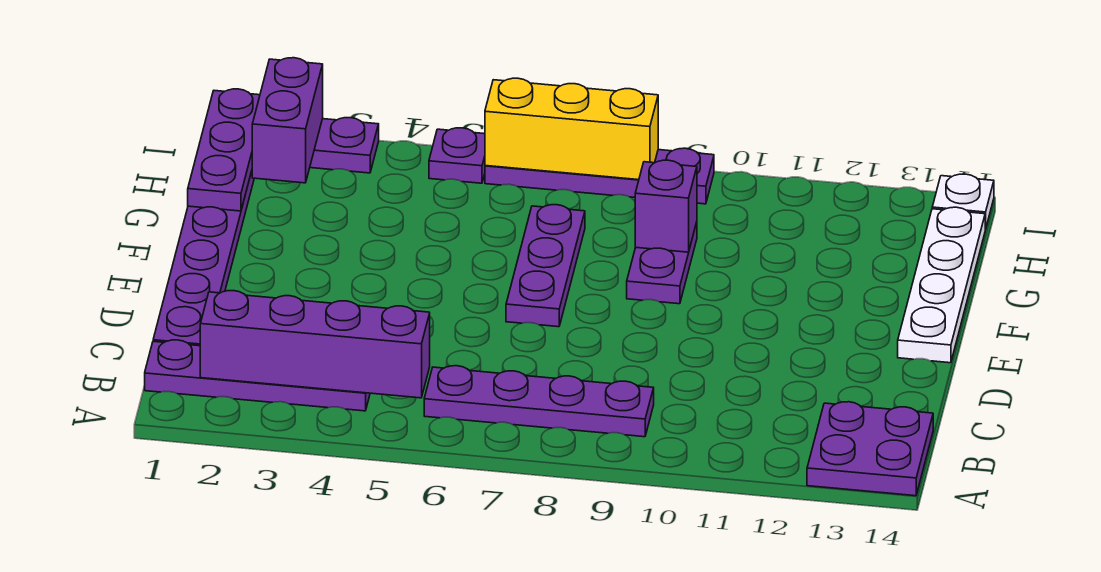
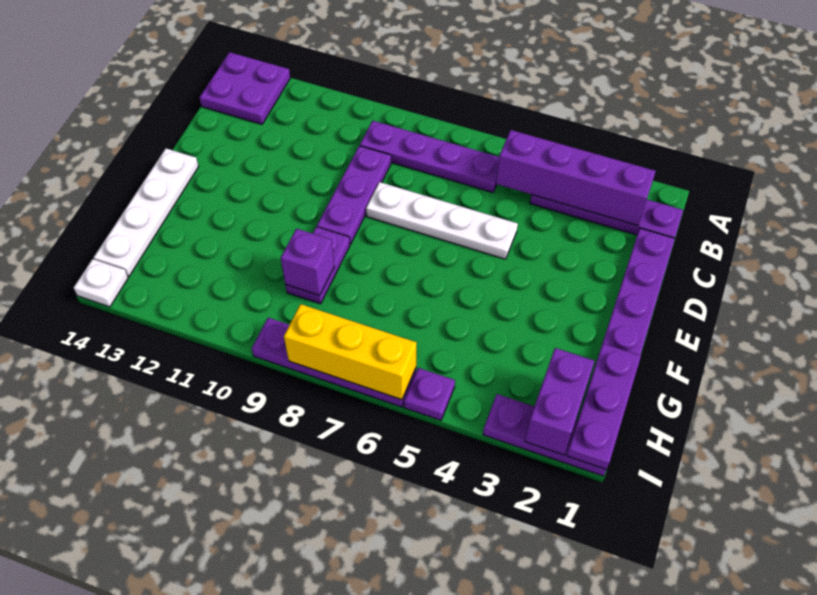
none -> white plate D5:D8 level 1
purple plate E7:G7 level 1 -> purple plate C9:E9 level 1

